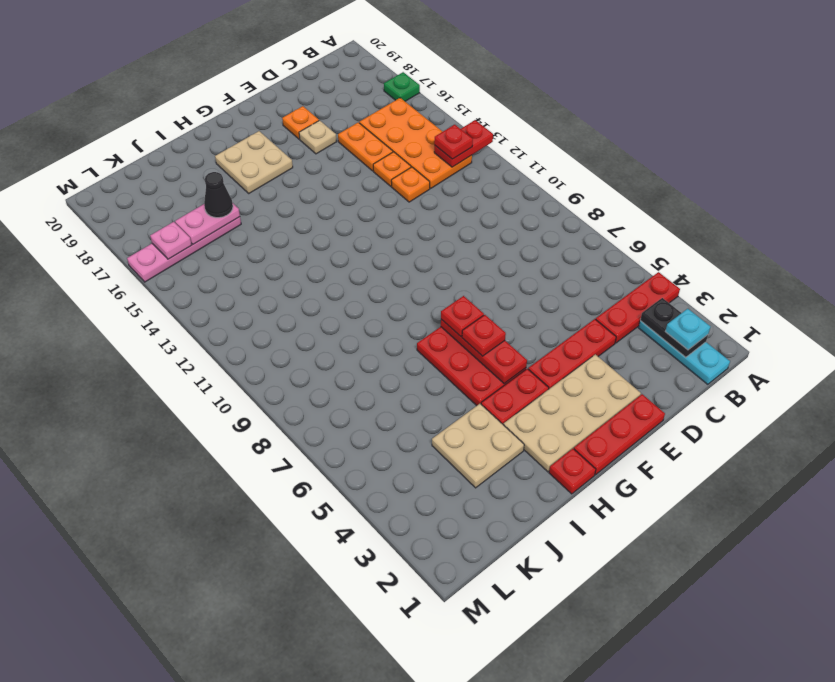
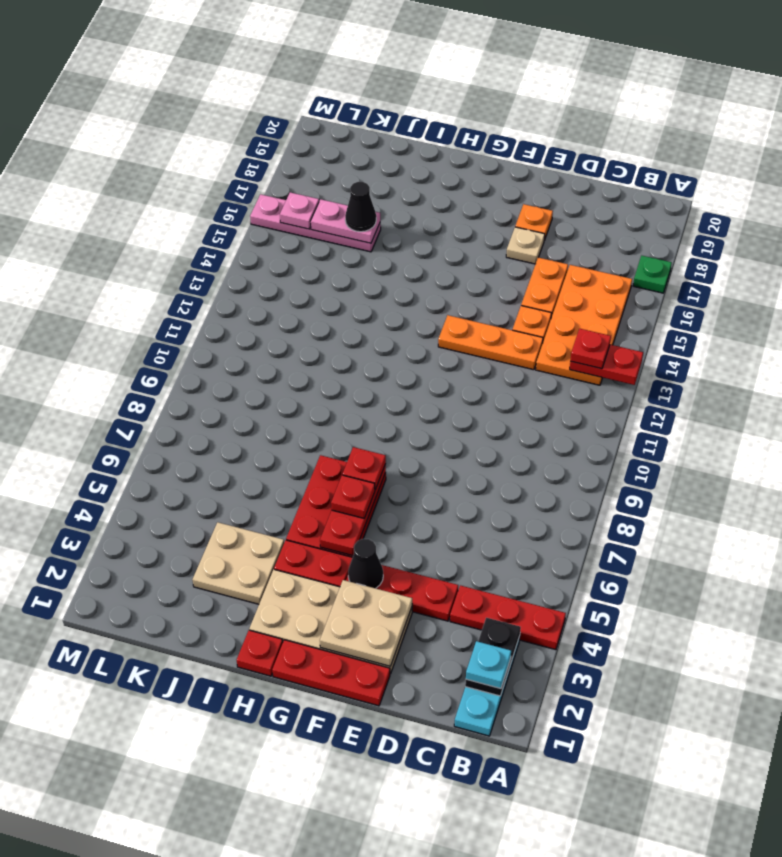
orange plate D13 level 1 -> orange plate D13:F13 level 1
none -> black cone F4 level 2
tan plate G17:H18 level 1 -> tan plate E2:F3 level 2

